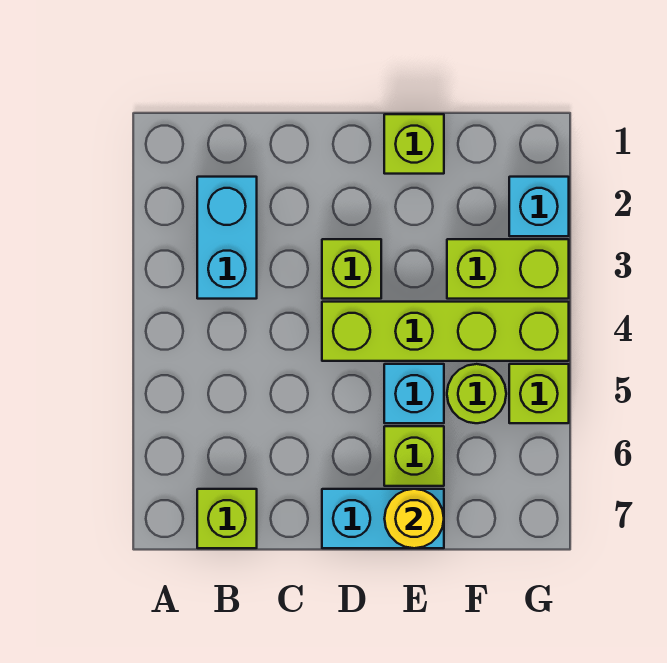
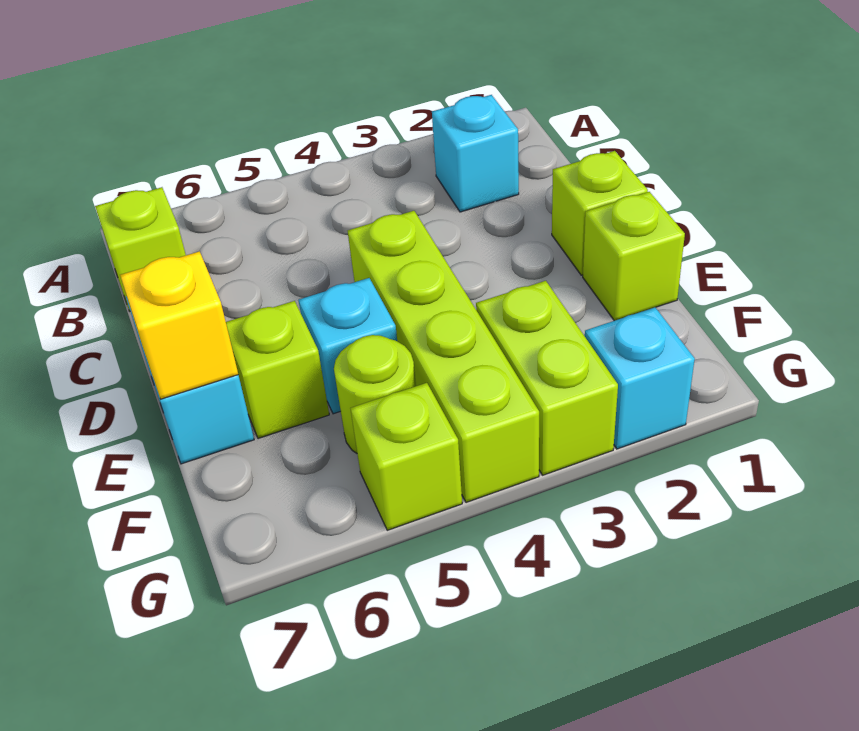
cyan brick B2:B3 level 1 -> cyan brick B2 level 1
lime brick D3 level 1 -> lime brick D1 level 1
yellow round brick E7 level 2 -> yellow brick E7 level 2

